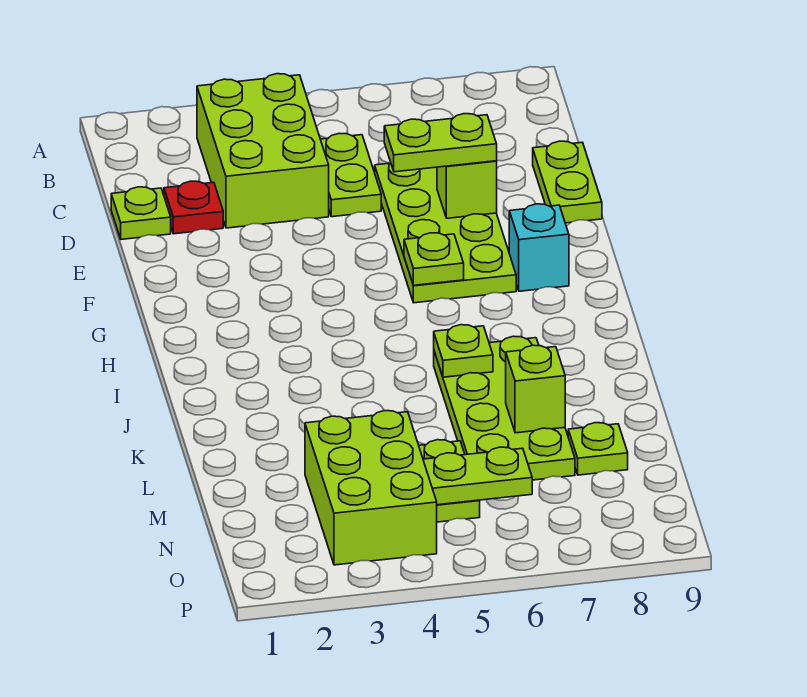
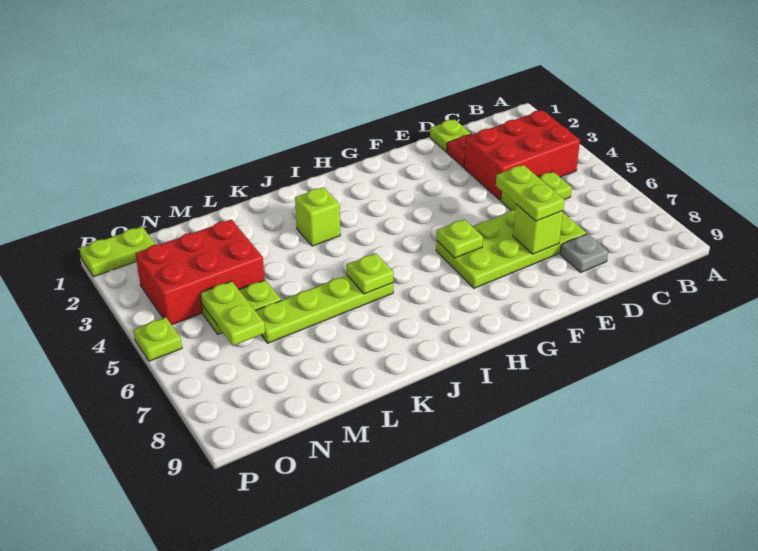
lime brick B3:D4 level 1 -> red brick B3:D4 level 1
none -> grey plate D8 level 1
lime plate D9:E9 level 1 -> lime plate O1:P1 level 1
cyan brick G8 level 1 -> none
lime plate J6:M7 level 1 -> lime plate J6:M6 level 1
lime brick L7 level 2 -> lime brick J3 level 1
lime brick M3:O4 level 1 -> red brick M3:O4 level 1
lime plate M8 level 1 -> lime plate P5 level 1

